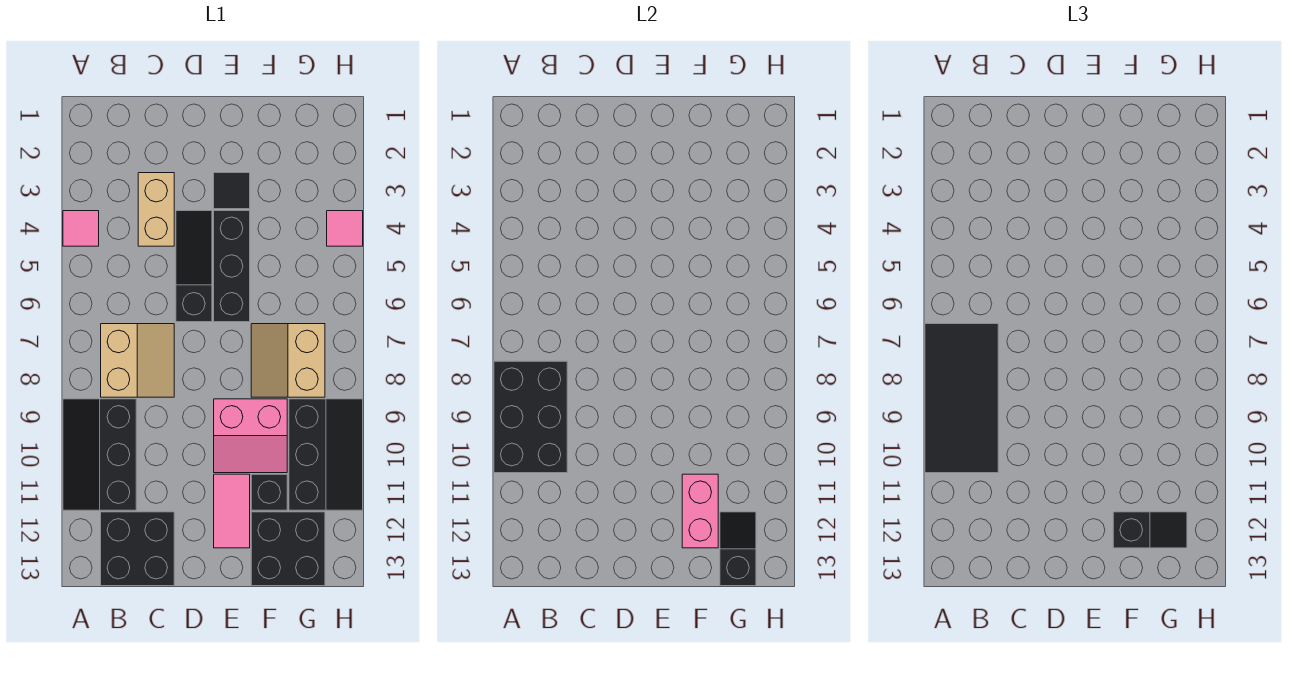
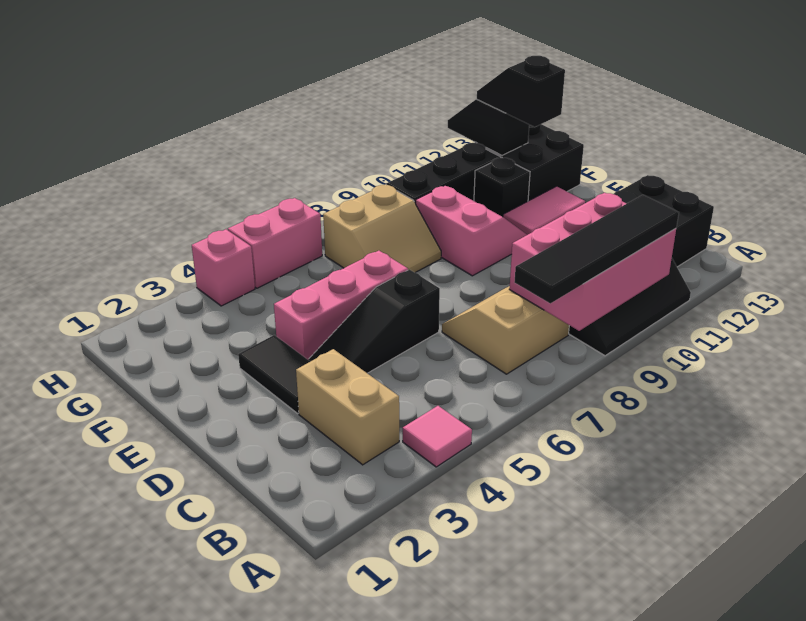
black tile A7:B10 level 3 -> black tile A7:A10 level 3
black brick A8:B10 level 2 -> pink brick A8:B10 level 2
tan brick C3:C4 level 1 -> tan brick B3:C3 level 1
black tile E3 level 1 -> black tile D3:E3 level 1
black brick E4:E6 level 1 -> pink brick E4:E6 level 1
pink brick F11:F12 level 2 -> pink brick H5:H6 level 1
black slope G12:G13 level 2 top 13 -> black slope G12:H12 level 2 top G
pink tile H4 level 1 -> pink brick H4 level 1

